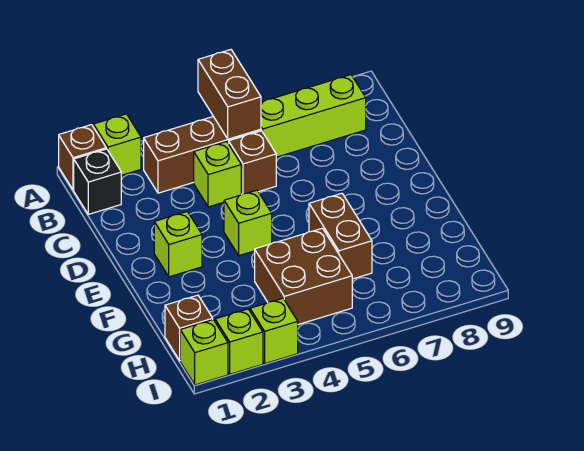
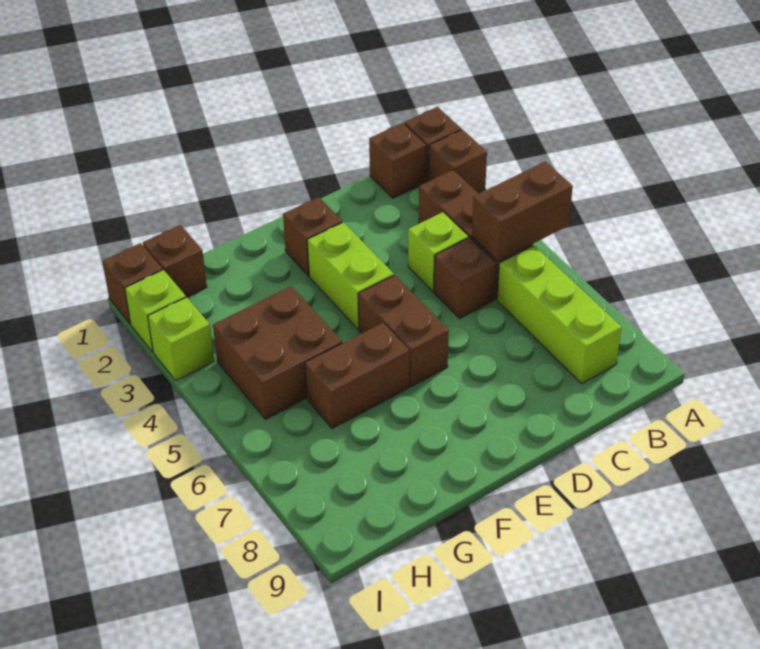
lime brick A2 level 1 -> brown brick A2 level 1
black brick B1 level 1 -> brown brick B1 level 1
lime brick E2 level 1 -> brown brick E2 level 1
lime brick E4 level 1 -> lime brick E3:E4 level 1
none -> brown brick E5:E6 level 1
lime brick I1 level 1 -> brown brick I1 level 1

